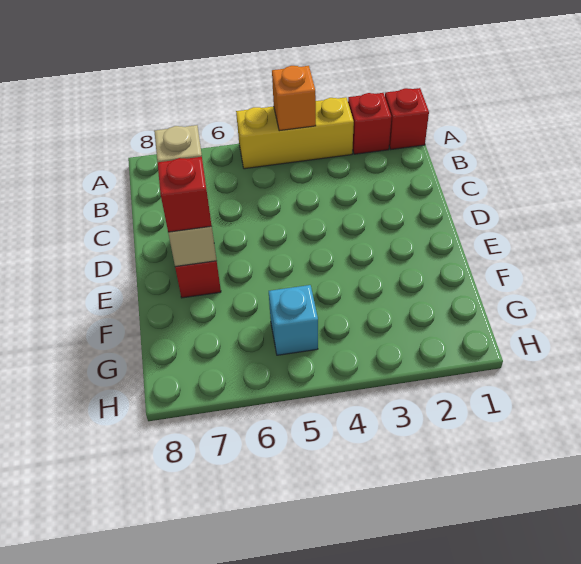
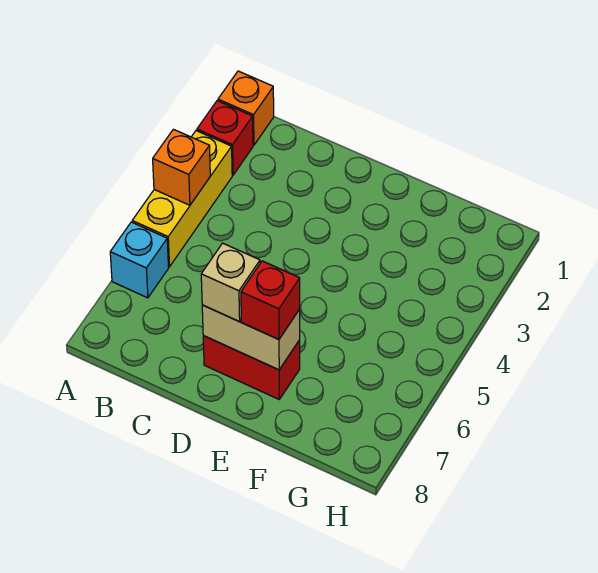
red brick A1 level 1 -> orange brick A1 level 1
cyan brick G5 level 1 -> cyan brick A6 level 1

